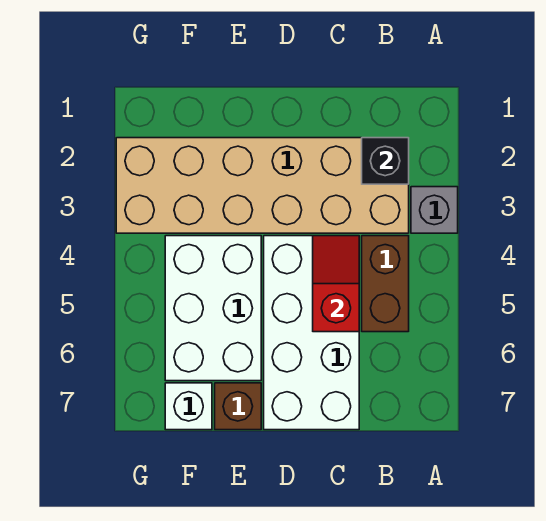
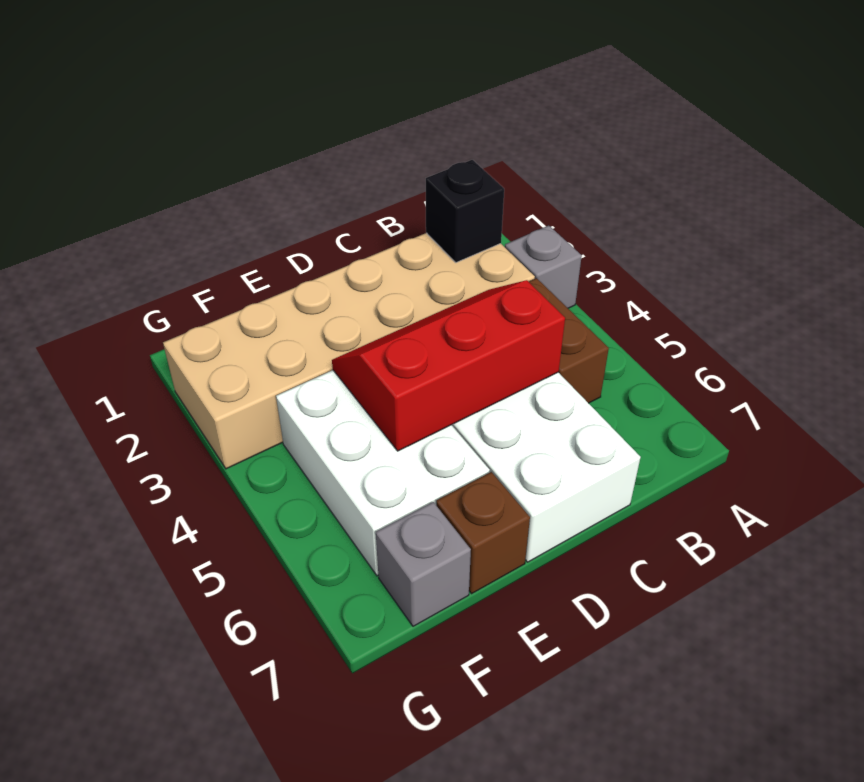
red slope C4:C5 level 2 top 5 -> red slope C4:E5 level 2 top 5
white brick F7 level 1 -> grey brick F7 level 1

